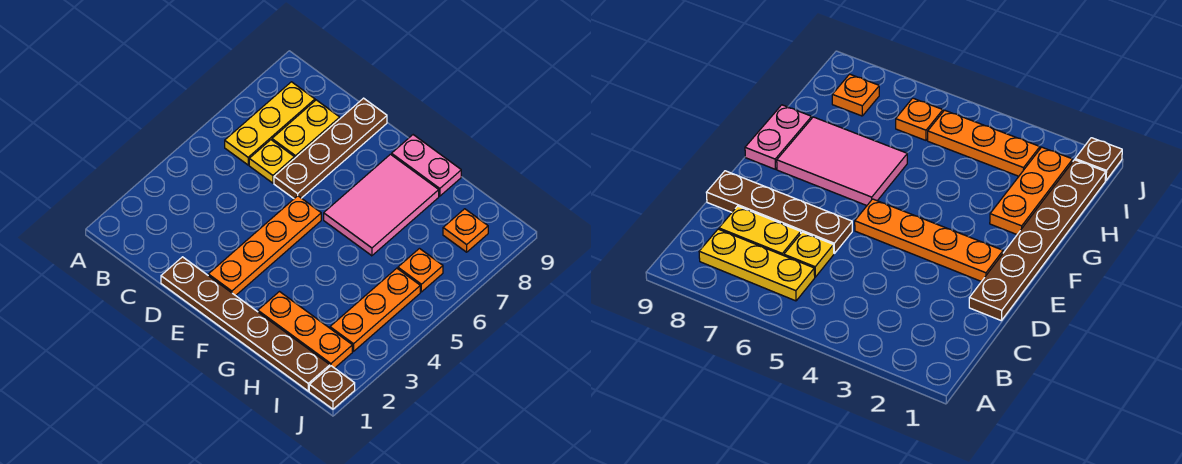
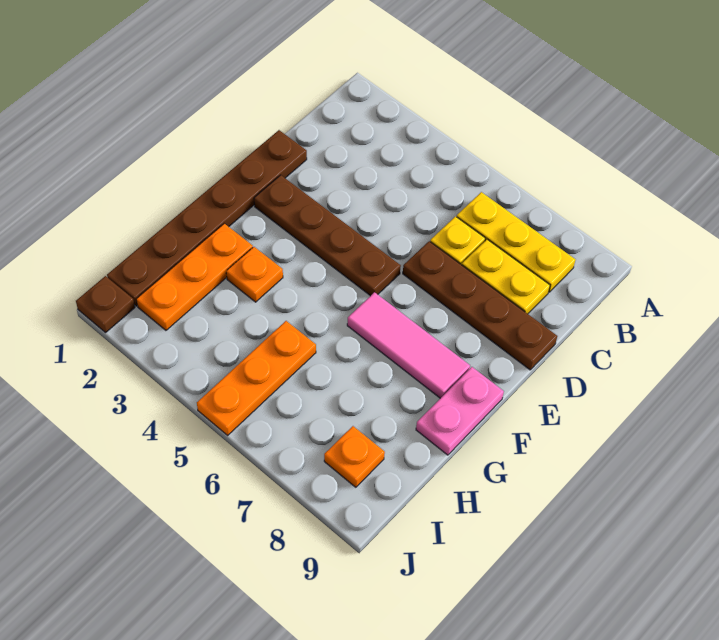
orange plate E2:E5 level 1 -> brown plate E2:E5 level 1
pink tile F6:G8 level 1 -> pink tile F6:F8 level 1
orange plate I3:I5 level 1 -> orange plate H5:J5 level 1
orange plate I6 level 1 -> orange plate G3 level 1

